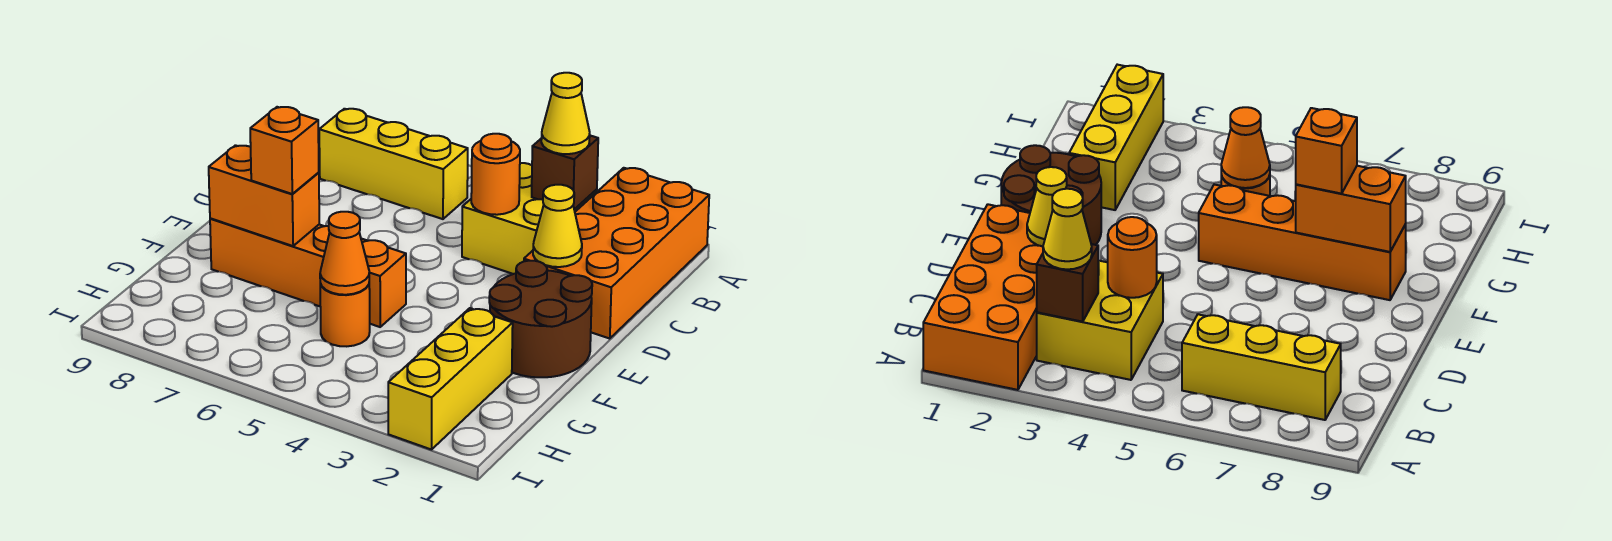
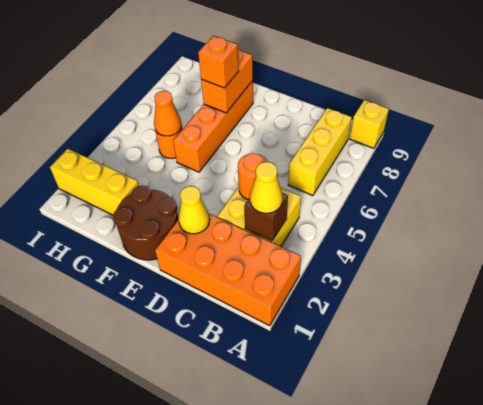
none -> yellow brick A9 level 1

